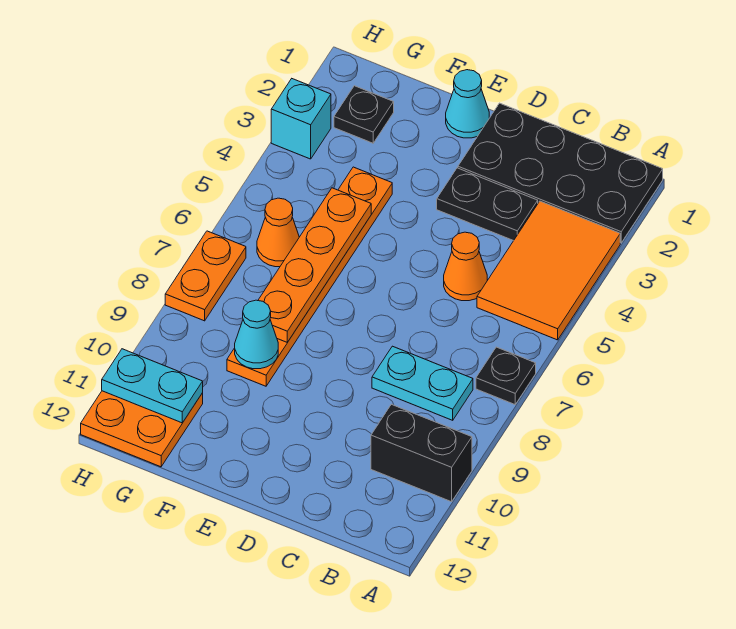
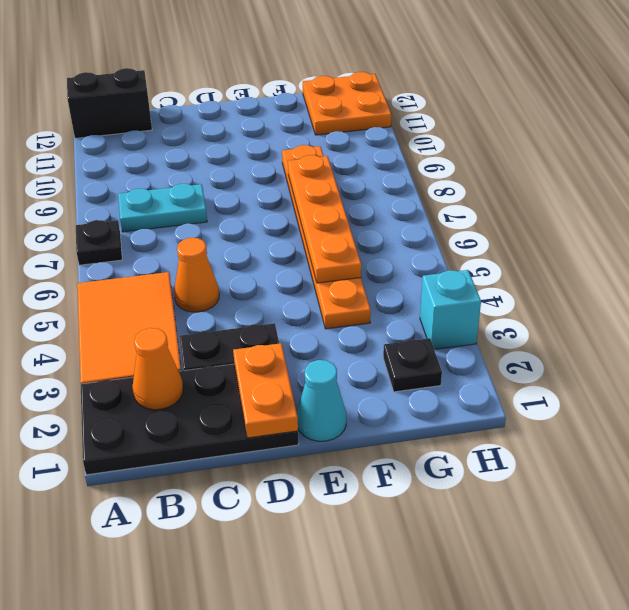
black brick A10:B10 level 1 -> black brick A12:B12 level 1
cyan cone F9 level 2 -> none
orange cone G6 level 1 -> orange cone B2 level 2
cyan plate G11:H11 level 2 -> none
orange plate H7:H8 level 1 -> orange plate D1:D2 level 2

